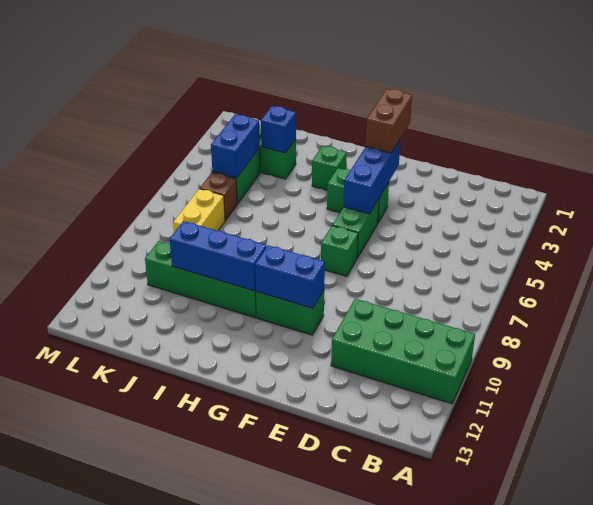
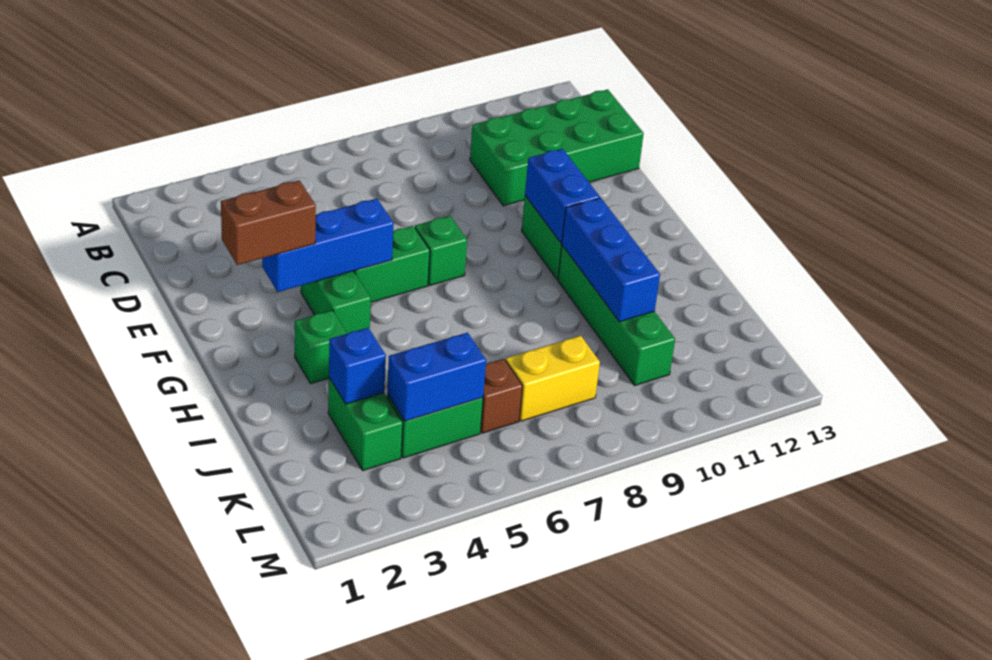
green brick A10:D11 level 1 -> green brick C10:D13 level 1

